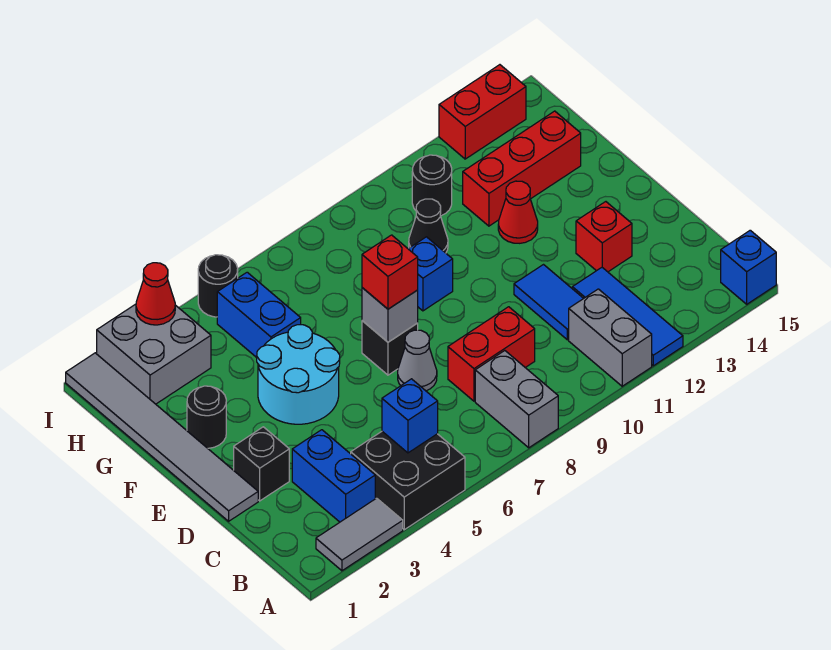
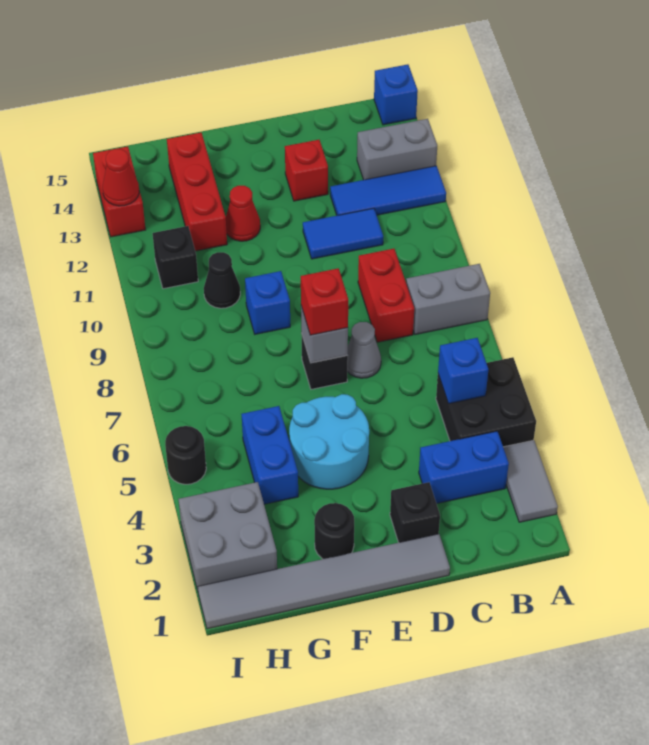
grey brick A11:B11 level 1 -> grey brick A13:B13 level 1
blue brick G5:H5 level 1 -> blue brick G4:G5 level 1
black round brick H11 level 1 -> black brick H11 level 1
red cone I3 level 2 -> red cone I13 level 2

